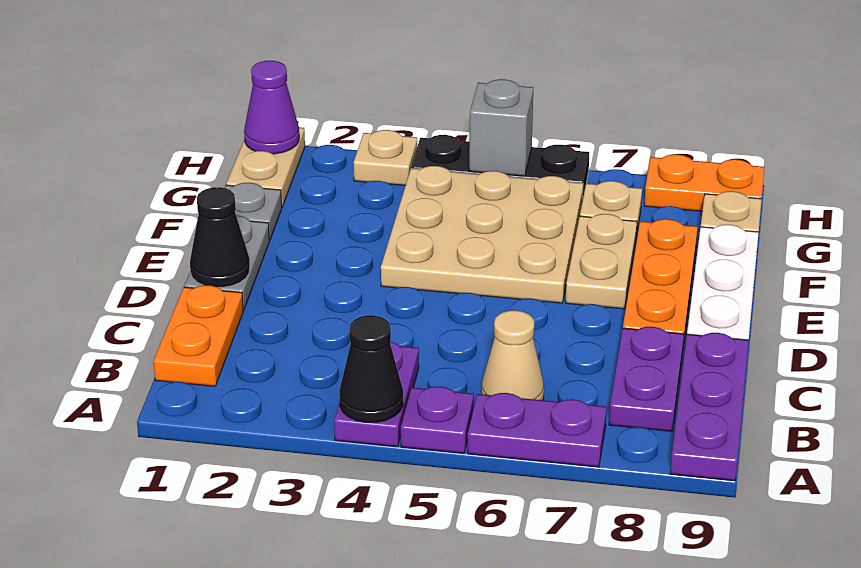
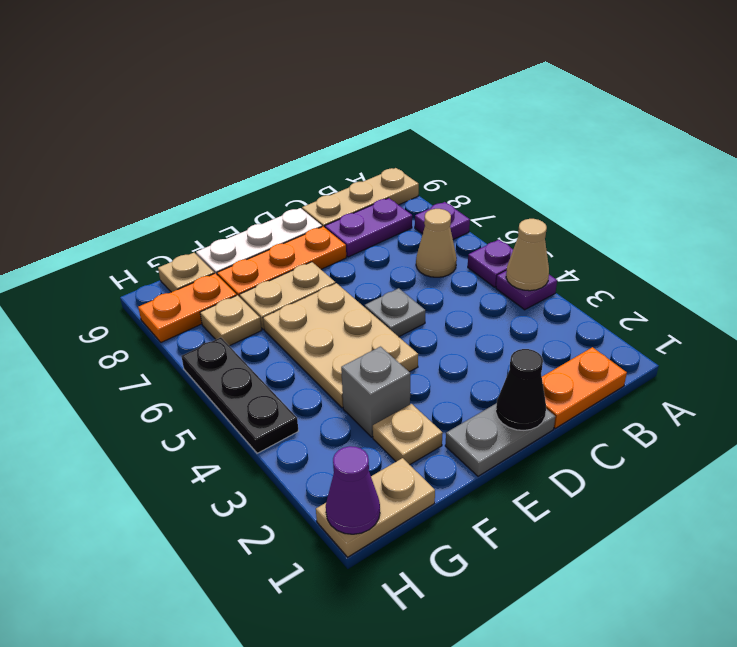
purple plate A4:B4 level 1 -> purple plate A4 level 1
black cone A4 level 2 -> tan cone A4 level 2
purple plate A6:A7 level 1 -> purple plate A7 level 1
purple plate A9:C9 level 1 -> tan plate A9:C9 level 1
tan plate E4:G6 level 1 -> tan plate E4:F6 level 1
grey plate F1 level 1 -> grey plate D5 level 1
tan plate H3 level 1 -> tan plate F2 level 1
grey brick H5 level 2 -> grey brick F3 level 1
orange plate H8:H9 level 1 -> orange plate G8:H8 level 1

